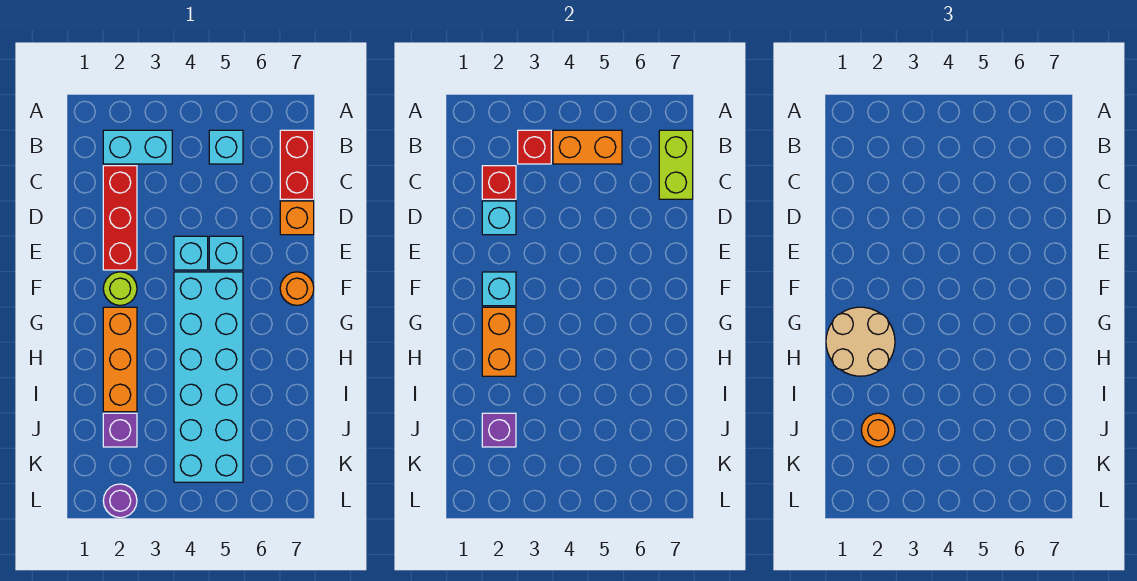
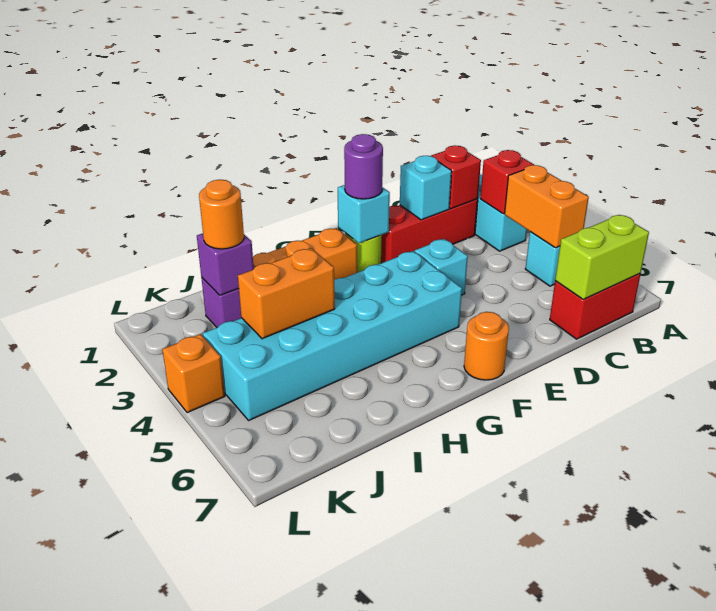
orange brick D7 level 1 -> orange brick L4 level 1
cyan brick E5 level 1 -> none
tan round brick G1:H2 level 3 -> none
orange brick G2:H2 level 2 -> orange brick I4:J4 level 2
purple round brick L2 level 1 -> purple round brick F2 level 3

